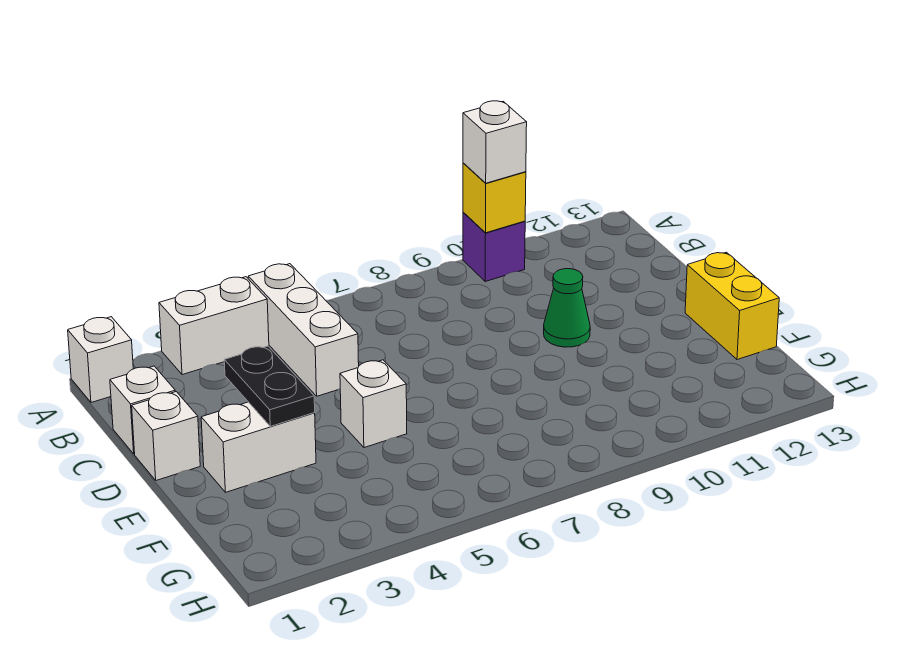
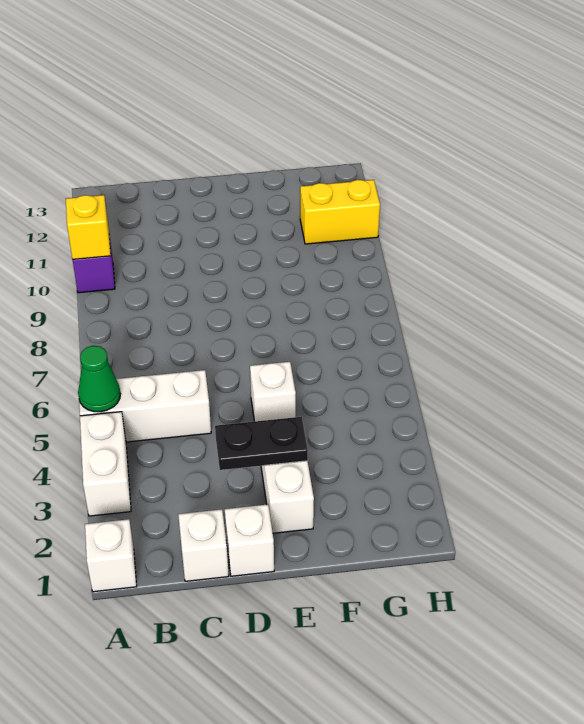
white brick A10 level 3 -> none
green cone D10 level 1 -> green cone A5 level 2
yellow brick E13:F13 level 1 -> yellow brick G11:H11 level 1

